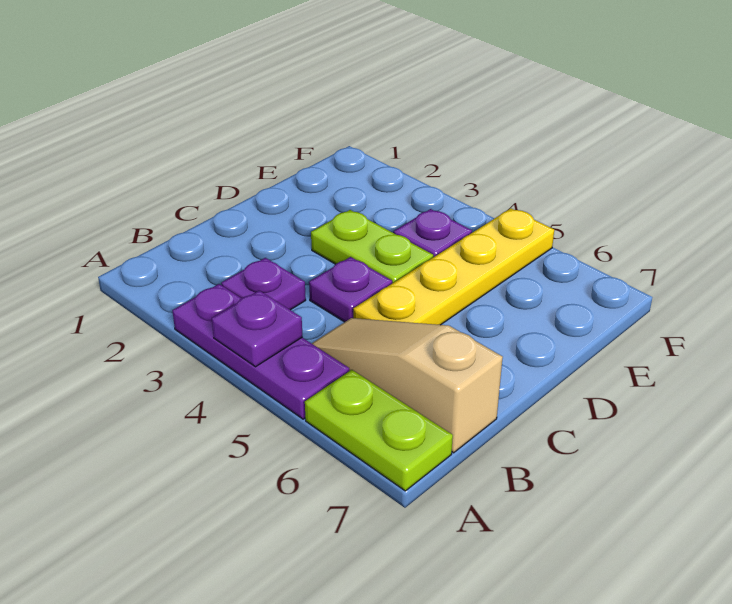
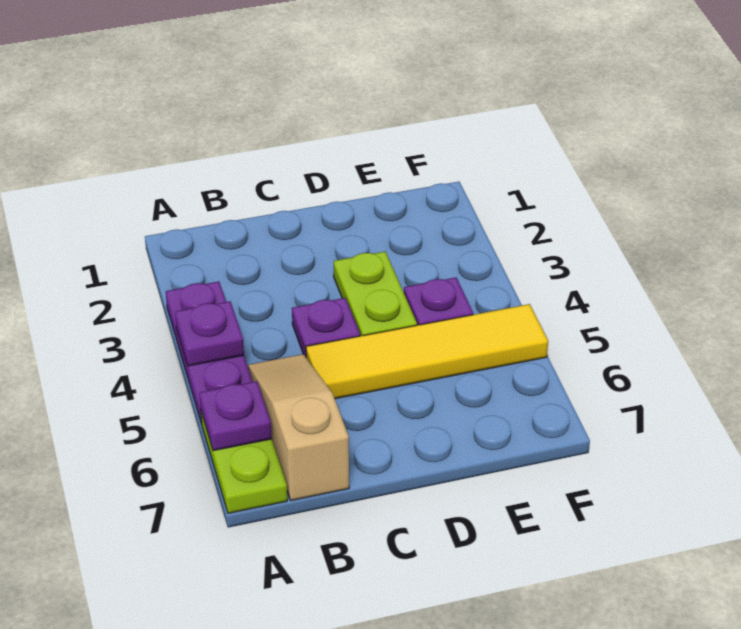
purple plate B3 level 1 -> purple plate A6 level 2
yellow plate C5:F5 level 1 -> yellow tile C5:F5 level 1

